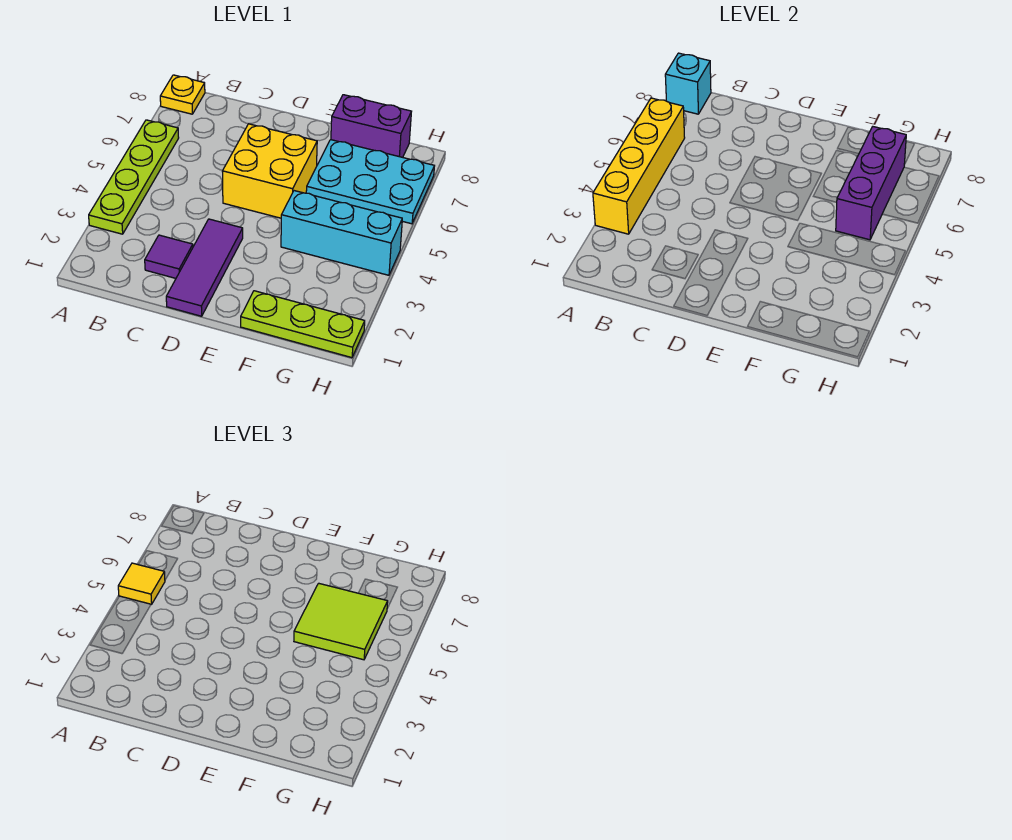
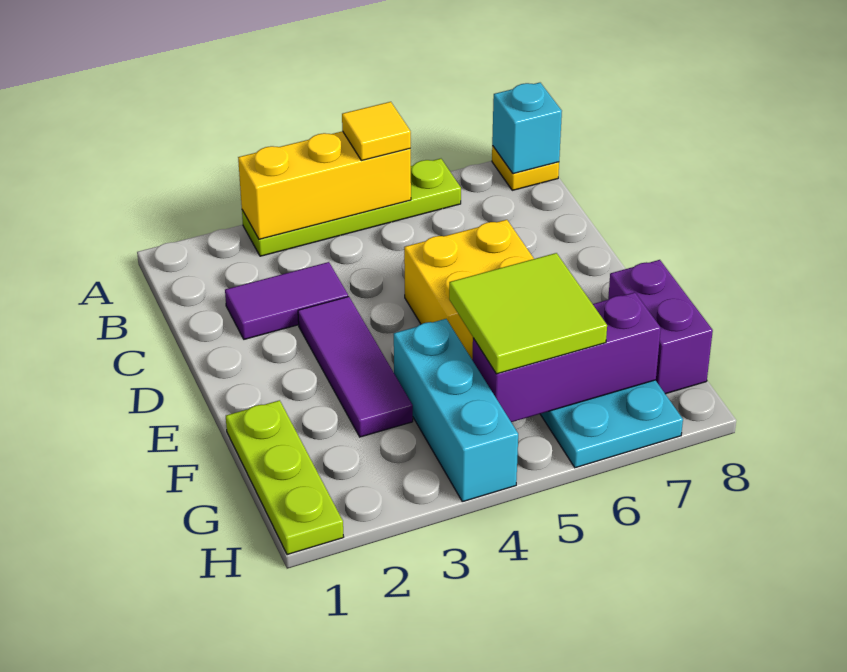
yellow brick A3:A6 level 2 -> yellow brick A3:A5 level 2
purple tile C2 level 1 -> purple tile C2:C3 level 1
purple tile D1:D3 level 1 -> purple tile D3:F3 level 1

